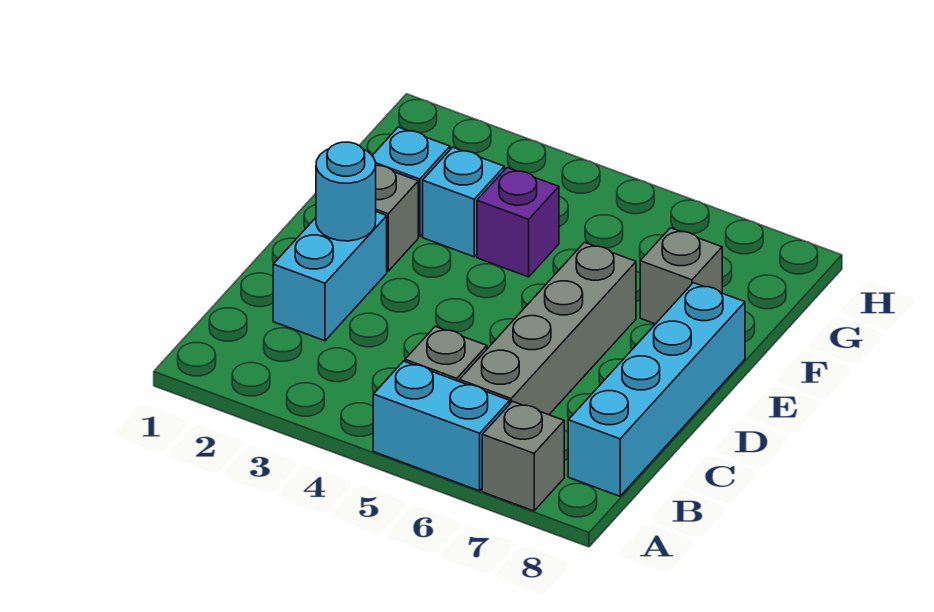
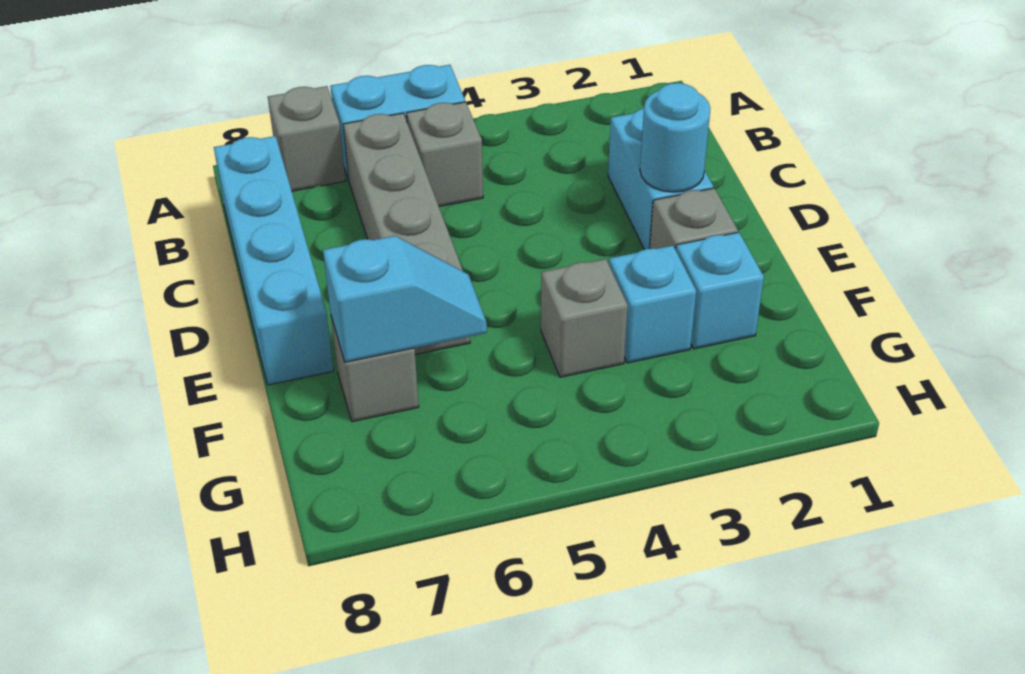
purple brick F4 level 1 -> grey brick F4 level 1
none -> cyan slope F6:F7 level 2 top 7

